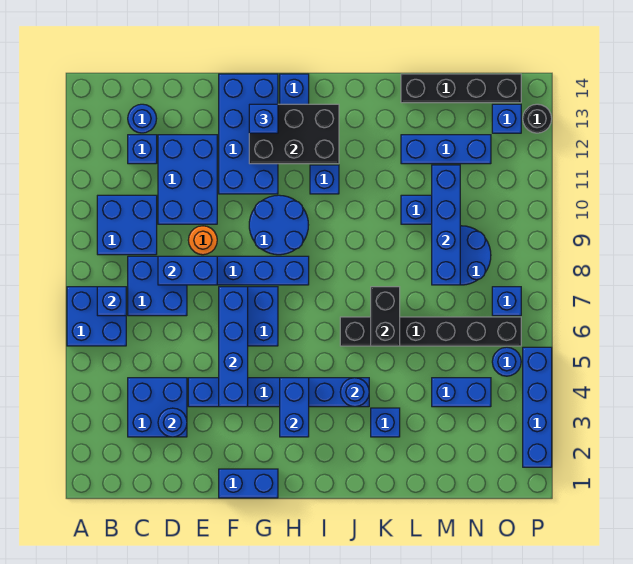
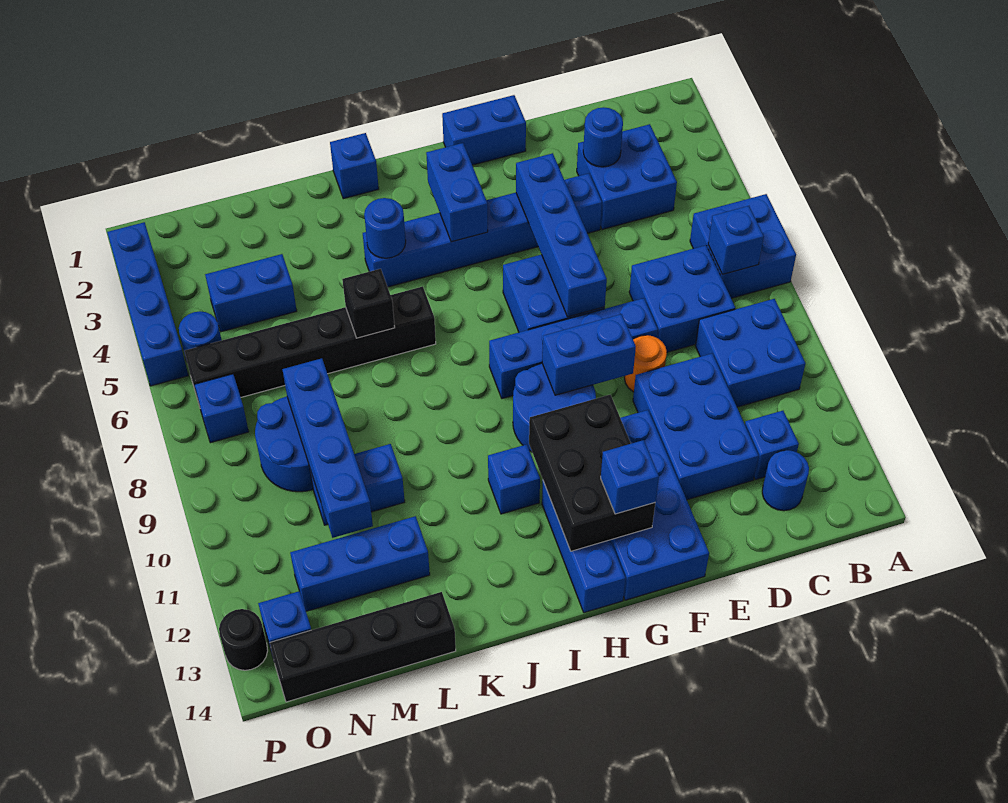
blue brick D8:E8 level 2 -> blue brick F9:G9 level 2
black brick G12:I13 level 2 -> black brick G11:H13 level 2
blue brick K3 level 1 -> blue brick J1 level 1
black brick K6:K7 level 2 -> black brick K6 level 2

